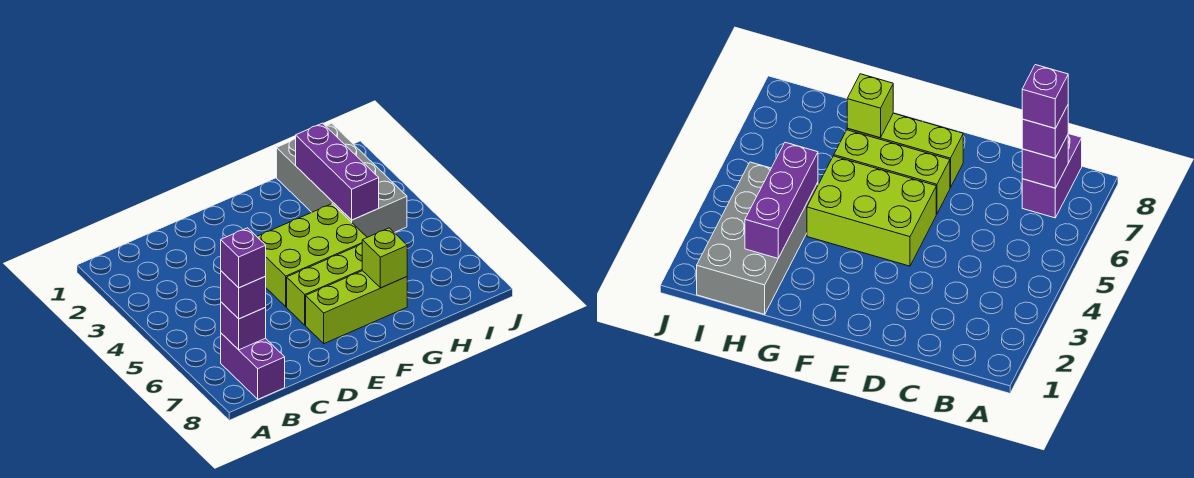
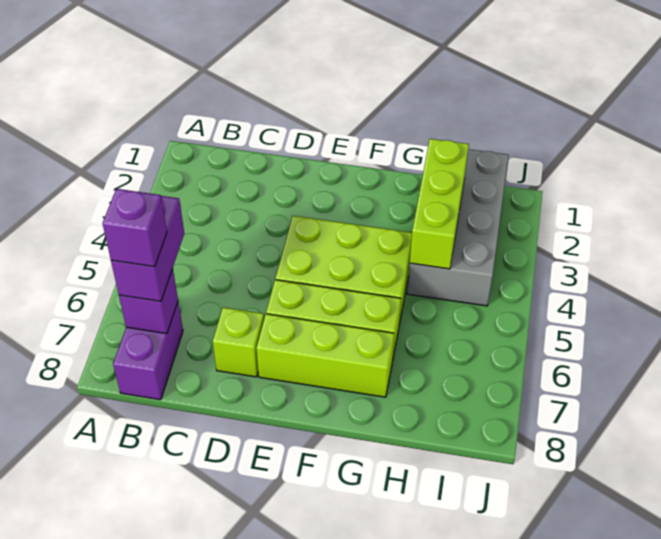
purple brick B7 level 3 -> purple brick B6:B7 level 3
lime brick G7 level 2 -> lime brick D7 level 1
purple brick H2:H4 level 2 -> lime brick H2:H4 level 2

